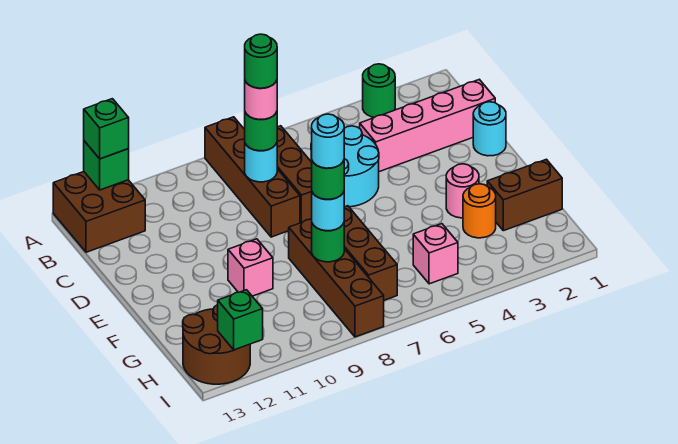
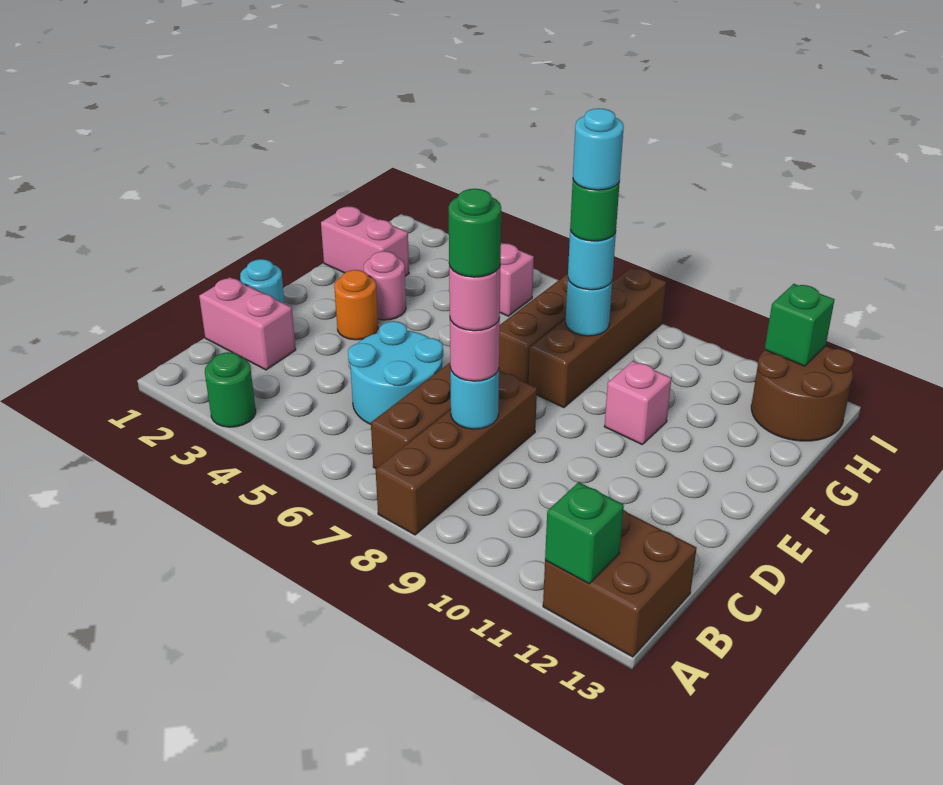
green brick A12 level 3 -> none
pink brick C1:C4 level 1 -> pink brick C1:C2 level 1
green round brick C8 level 3 -> pink round brick C8 level 3
brown brick G1:G2 level 1 -> pink brick G1:G2 level 1
orange round brick G3 level 1 -> orange round brick E3 level 1
green round brick G8 level 2 -> cyan round brick G8 level 2

